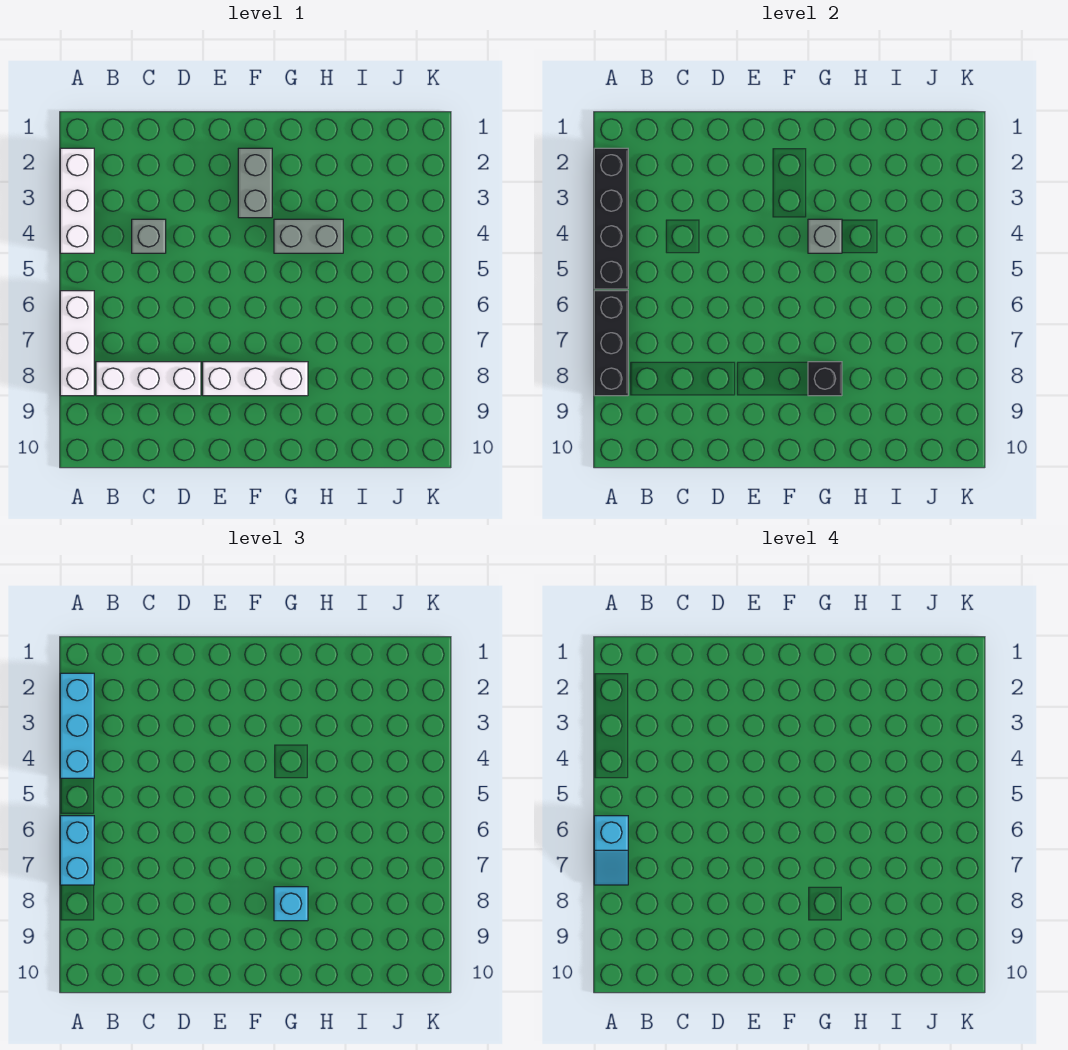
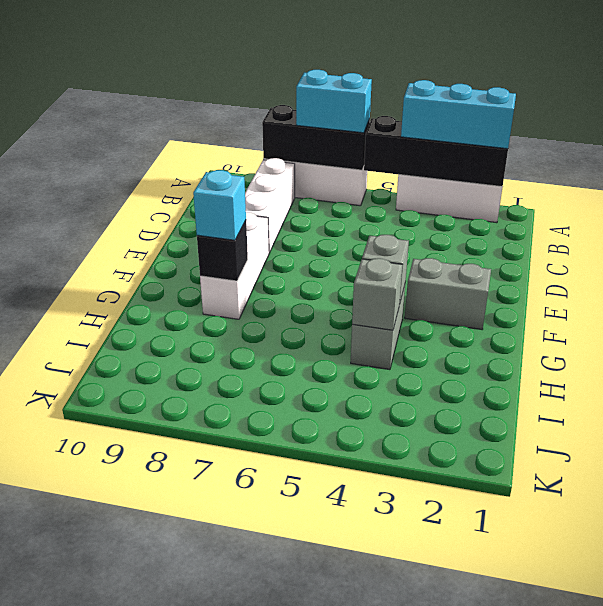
cyan slope A6:A7 level 4 top 6 -> none
grey brick C4 level 1 -> grey brick H4 level 2

